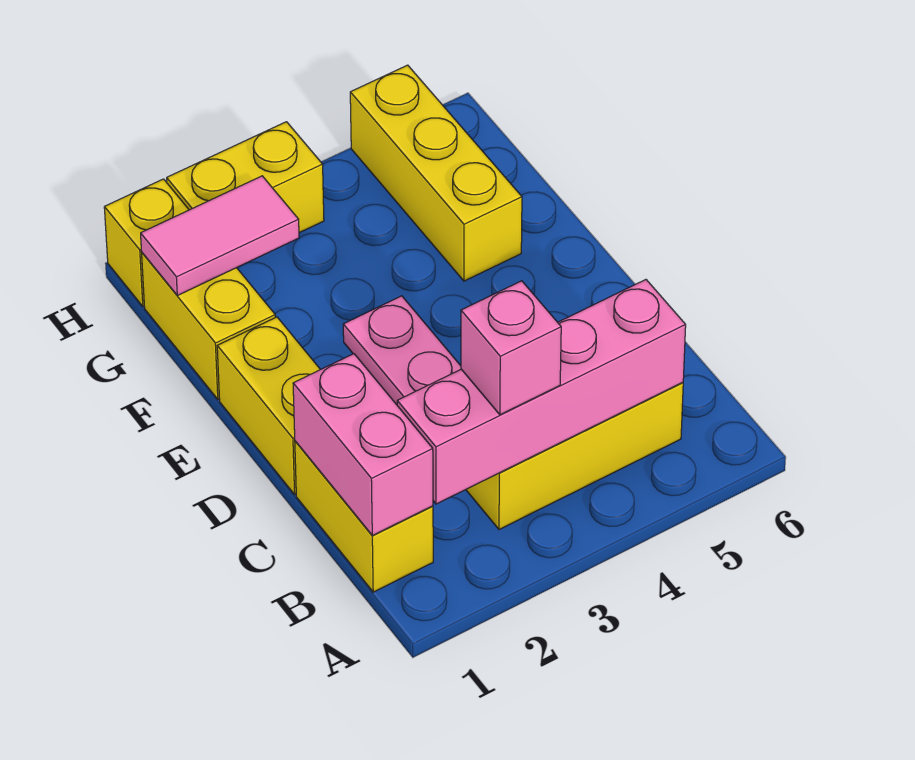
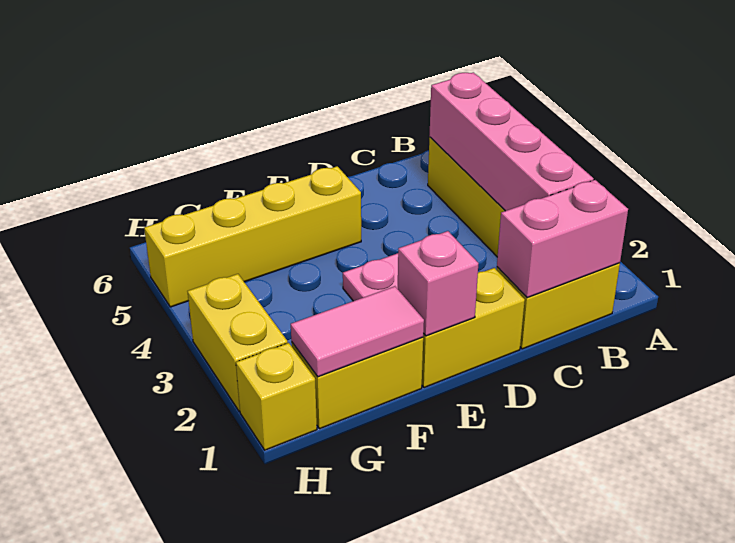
pink brick B3 level 3 -> pink brick E1 level 2
yellow brick F5:H5 level 1 -> yellow brick E5:H5 level 1
pink tile G1:G2 level 2 -> pink tile F1:G1 level 2

